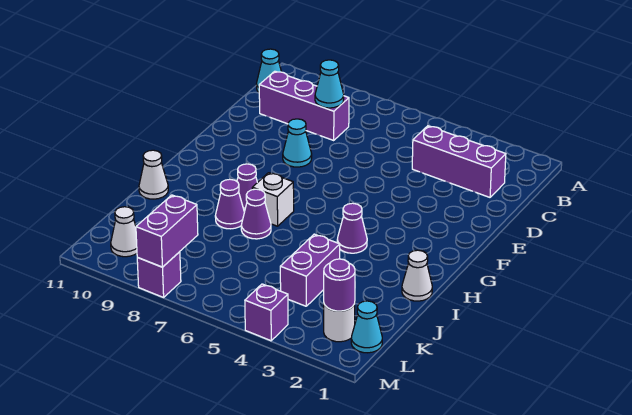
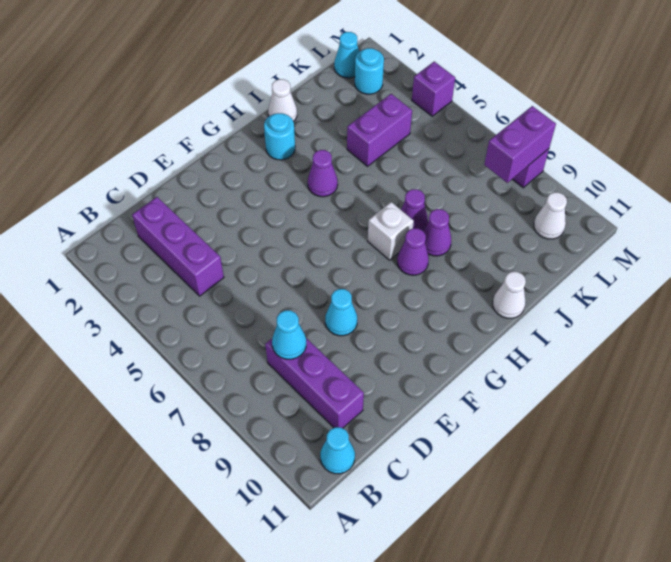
none -> cyan round brick H2 level 1
white round brick L2 level 1 -> cyan round brick L2 level 1
purple round brick L2 level 2 -> none

